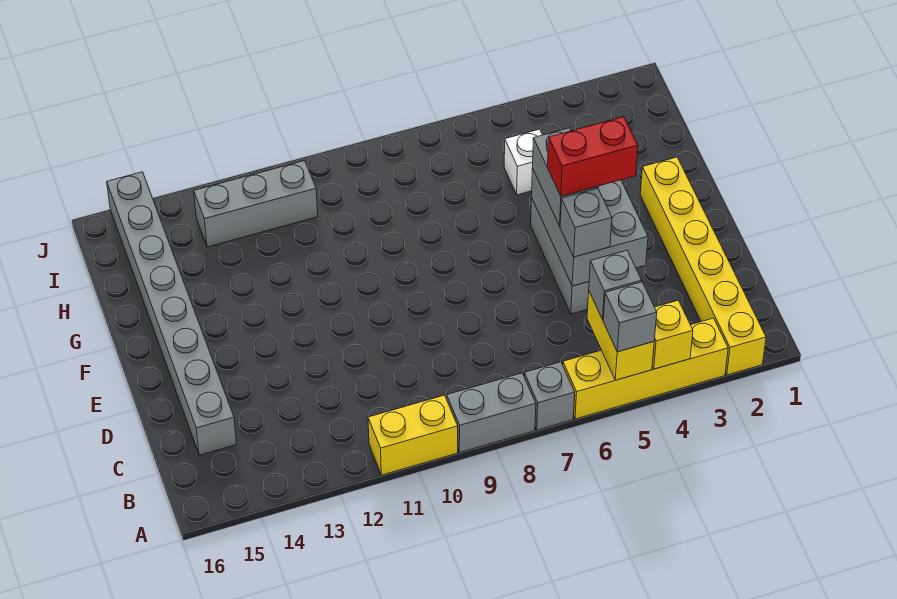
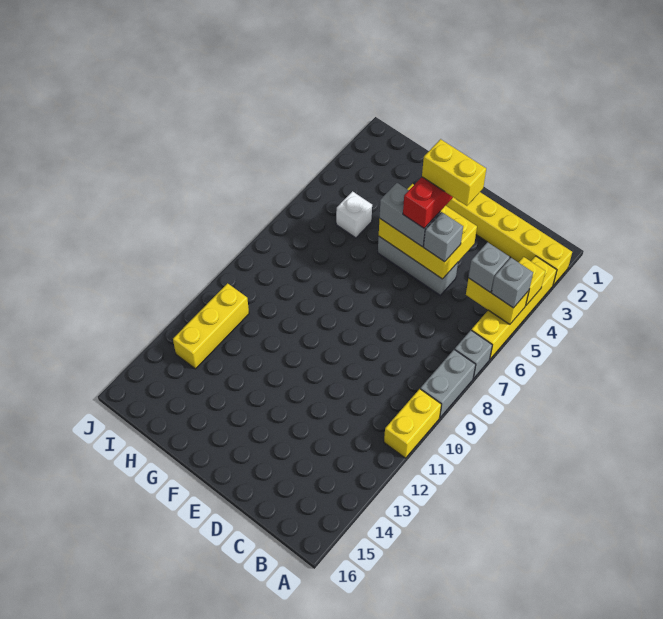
grey brick C15:J15 level 1 -> none
grey brick D4:F5 level 2 -> yellow brick D4:F5 level 2
none -> yellow brick D4:E4 level 5
grey brick I11:I13 level 1 -> yellow brick I11:I13 level 1

